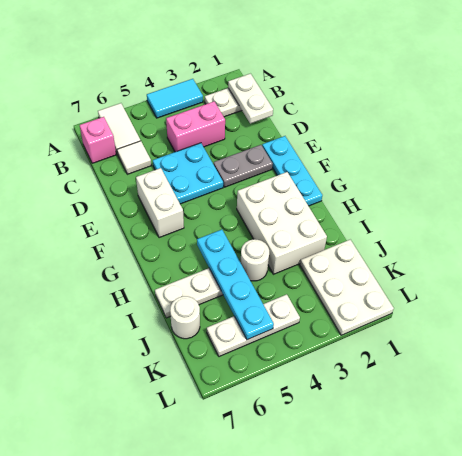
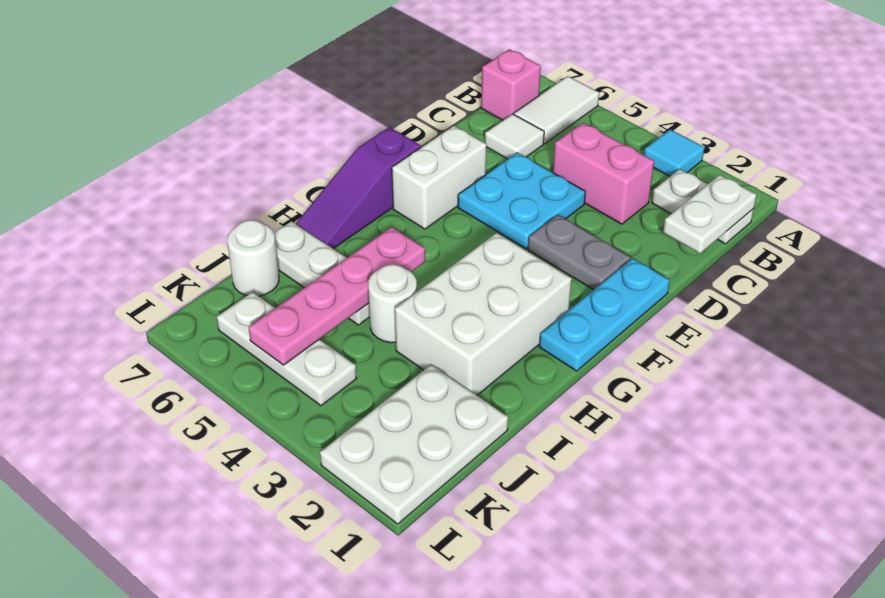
cyan tile A3:A4 level 1 -> cyan tile A3 level 1
none -> purple slope F7:H7 level 1 top F
cyan plate H5:K5 level 2 -> pink plate H5:K5 level 2

